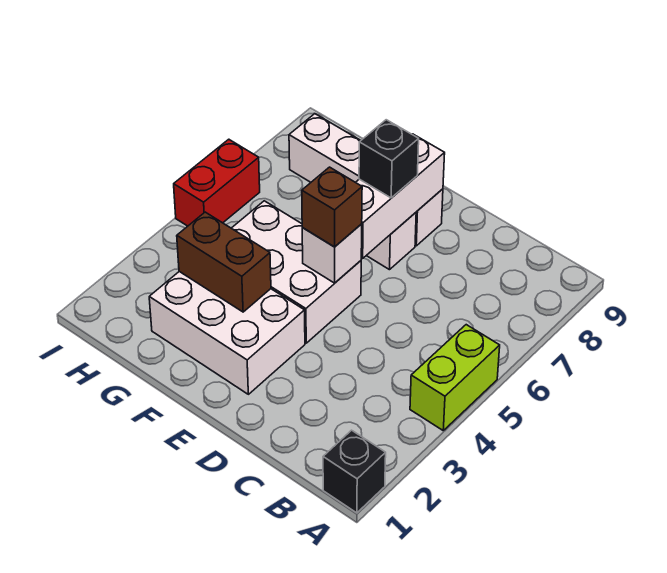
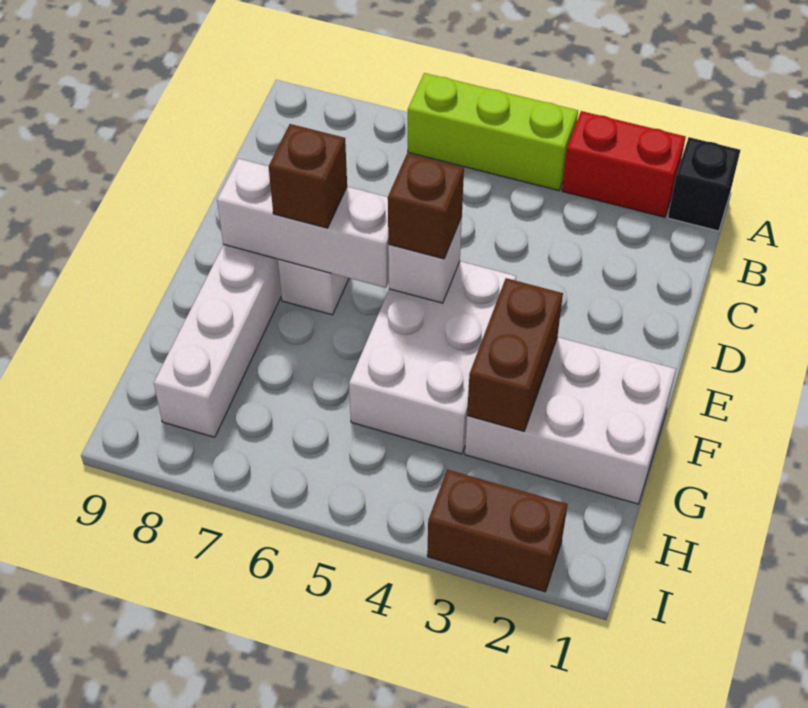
lime brick A4:A5 level 1 -> lime brick A4:A6 level 1
white brick E2:G3 level 1 -> white brick F1:G3 level 1
black brick E7 level 3 -> brown brick E7 level 3
none -> brown brick I2:I3 level 1
red brick I5:I6 level 1 -> red brick A2:A3 level 1

